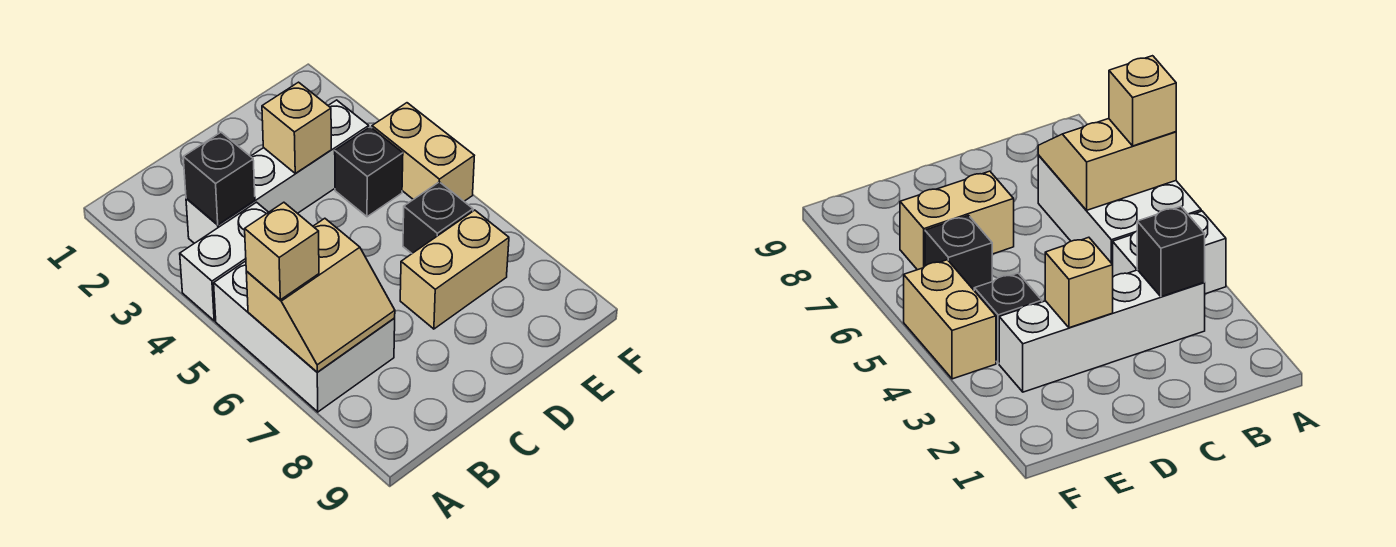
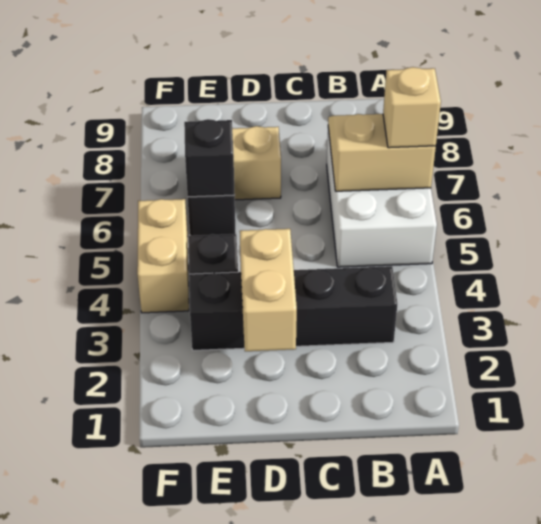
white brick A4:B4 level 1 -> none
white brick B3:E3 level 1 -> black brick B3:E3 level 1
black brick B3 level 2 -> black brick E6 level 2
tan brick D3 level 2 -> tan brick D2:D3 level 2

